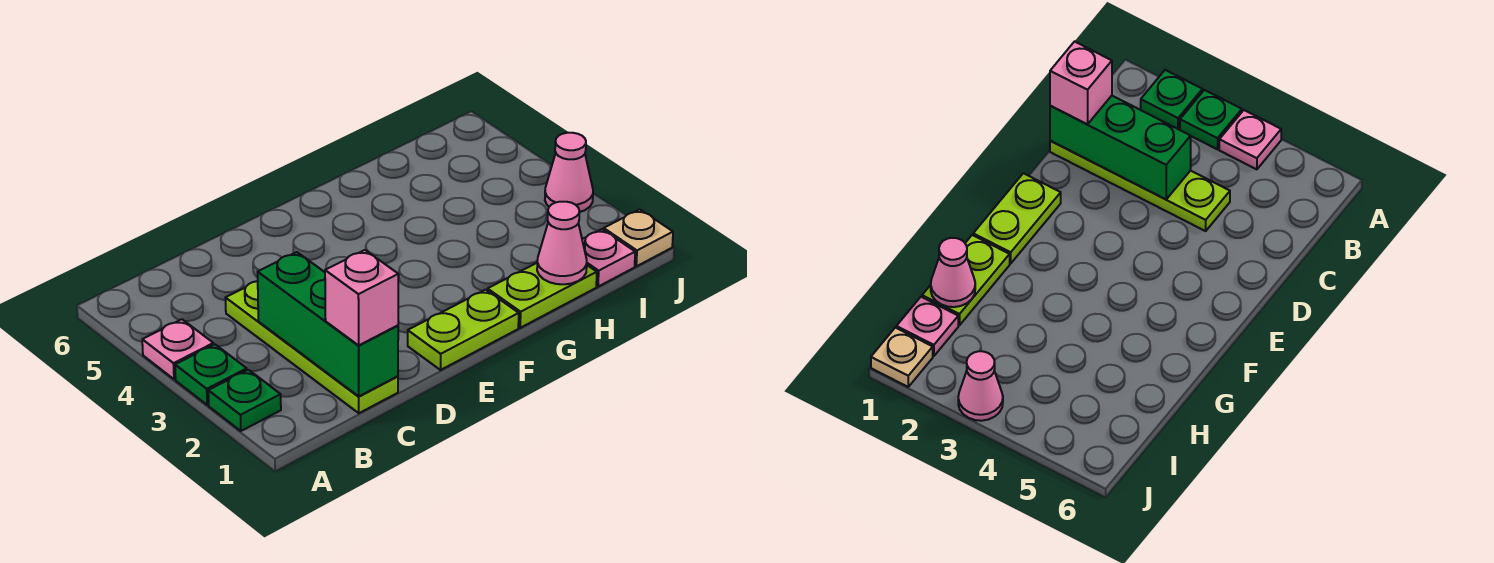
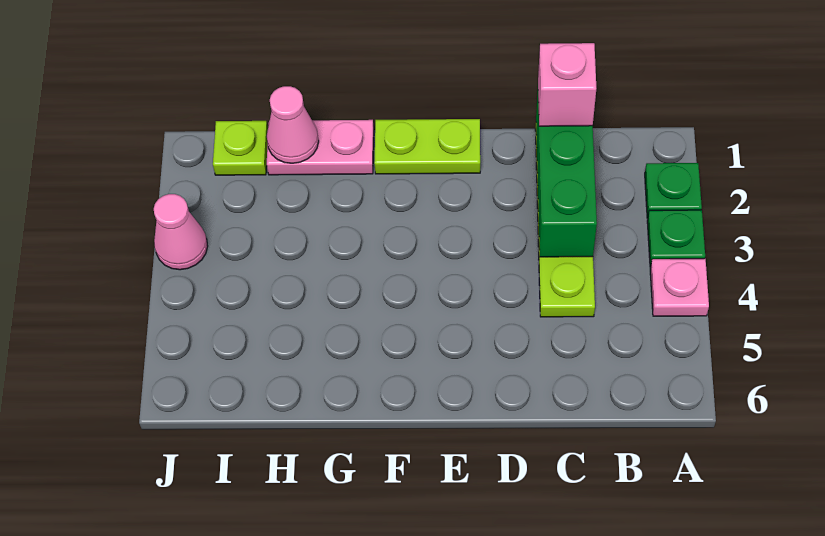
lime plate G1:H1 level 1 -> pink plate G1:H1 level 1
pink plate I1 level 1 -> lime plate I1 level 1
tan plate J1 level 1 -> none

